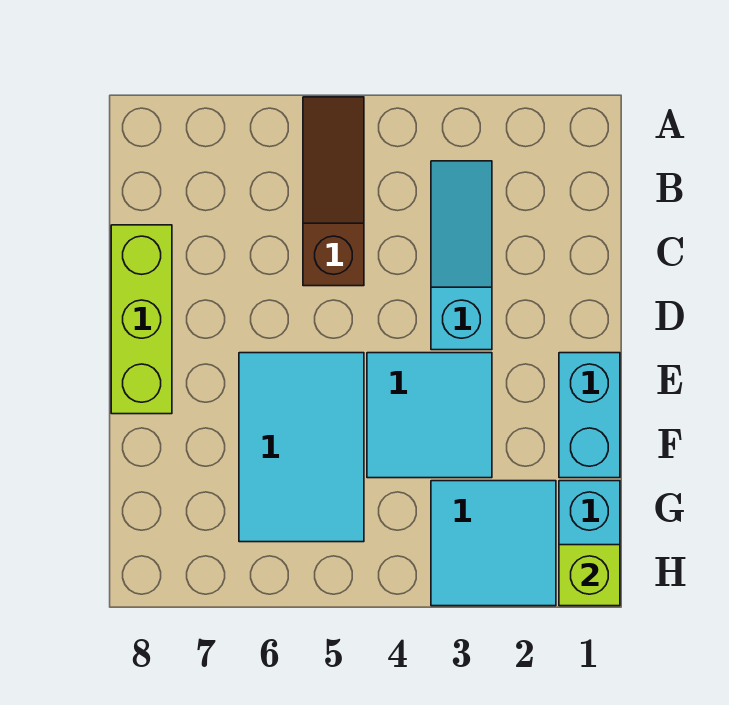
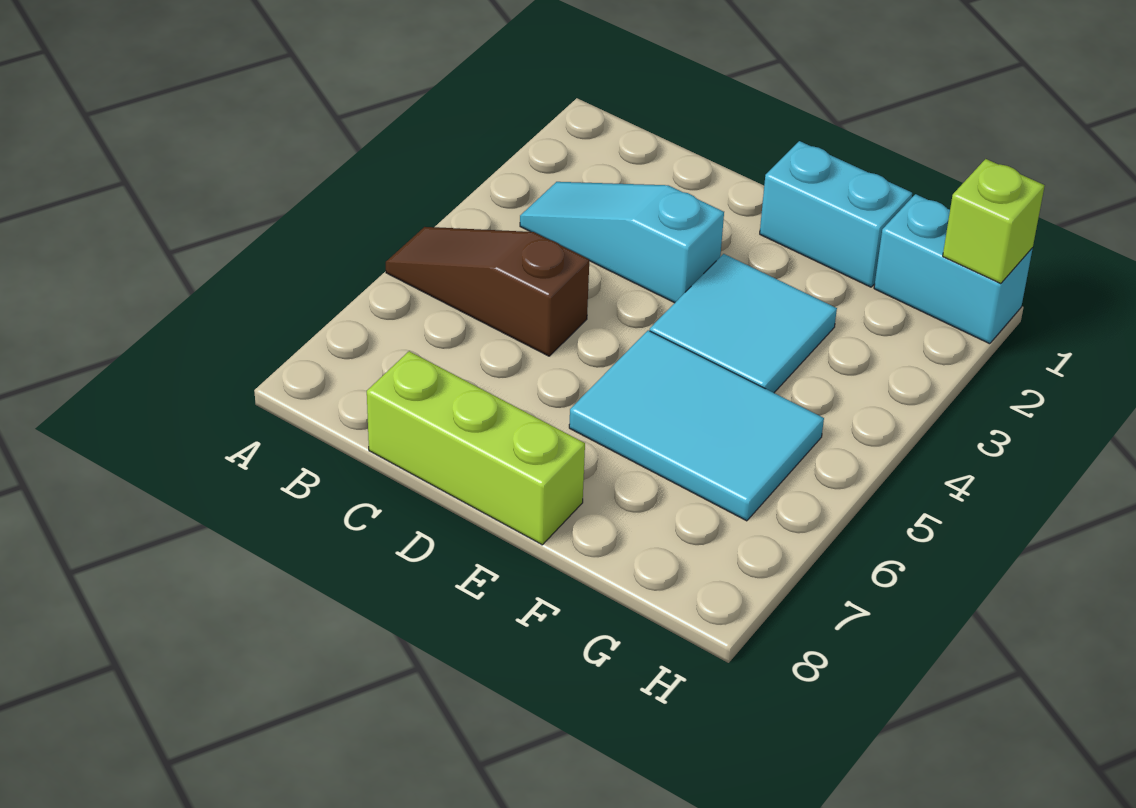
cyan tile G2:H3 level 1 -> none

